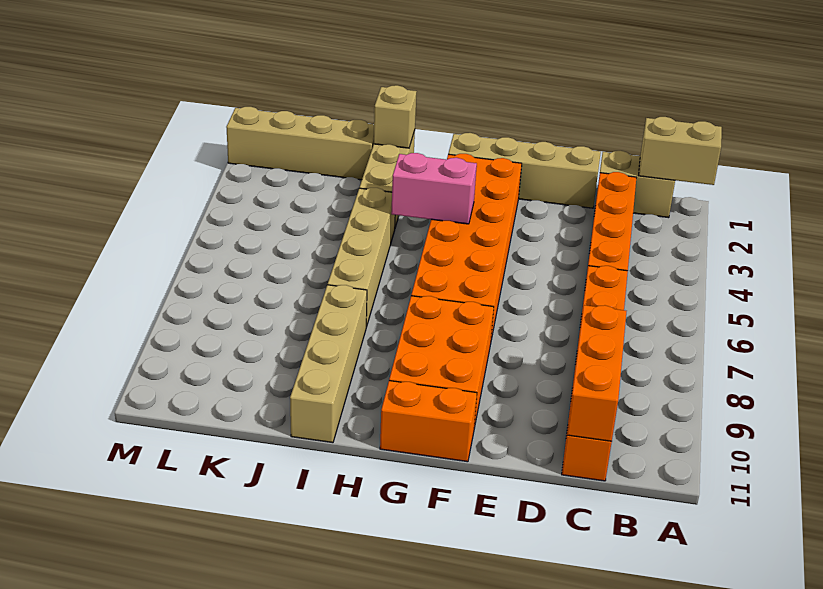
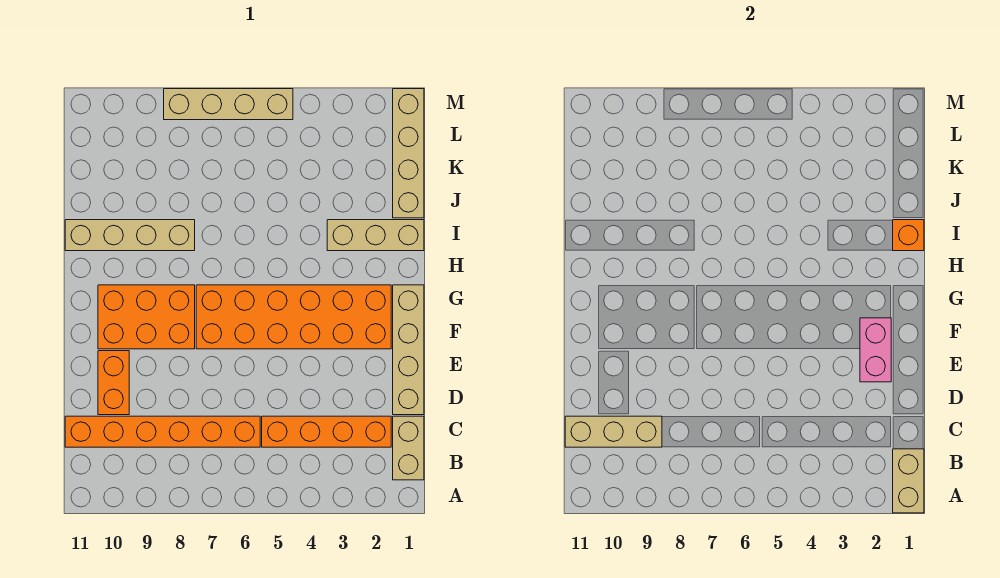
orange brick C9:C11 level 2 -> tan brick C9:C11 level 2
orange brick F11:G11 level 1 -> orange brick D10:E10 level 1
pink brick G4:H4 level 2 -> pink brick E2:F2 level 2
tan brick I1 level 2 -> orange brick I1 level 2
tan brick I4:I7 level 1 -> tan brick M5:M8 level 1

